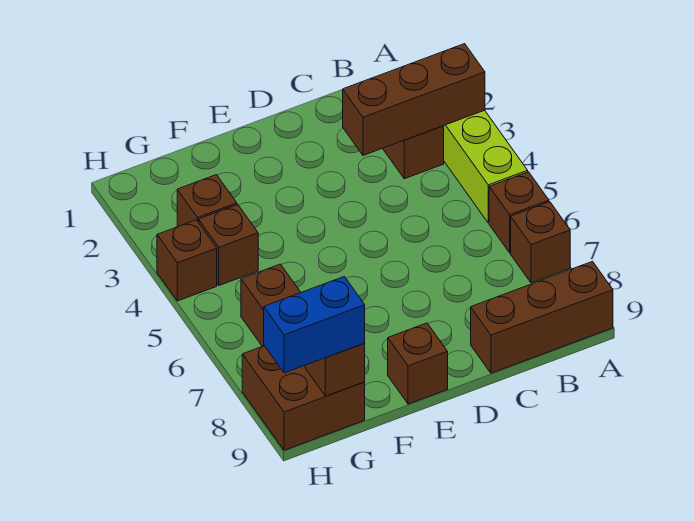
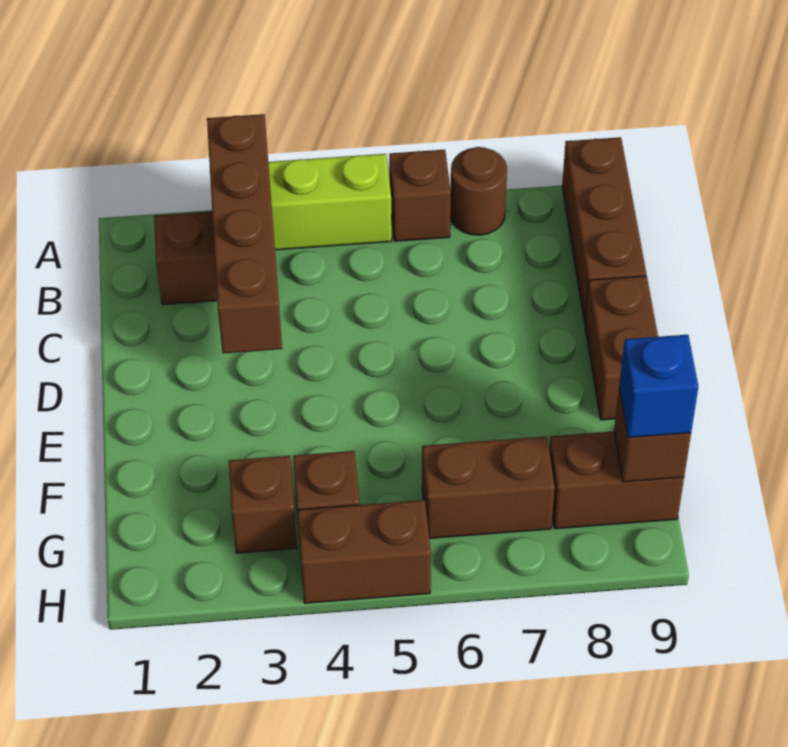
brown brick A3:C3 level 2 -> brown brick A3:D3 level 2
brown brick A7 level 1 -> brown round brick A7 level 1
brown brick E9 level 1 -> brown brick D9:E9 level 1
brown brick G8:H9 level 1 -> brown brick G8:G9 level 1
blue brick G9:H9 level 3 -> blue brick G9 level 3
brown brick H4 level 1 -> brown brick H4:H5 level 1

